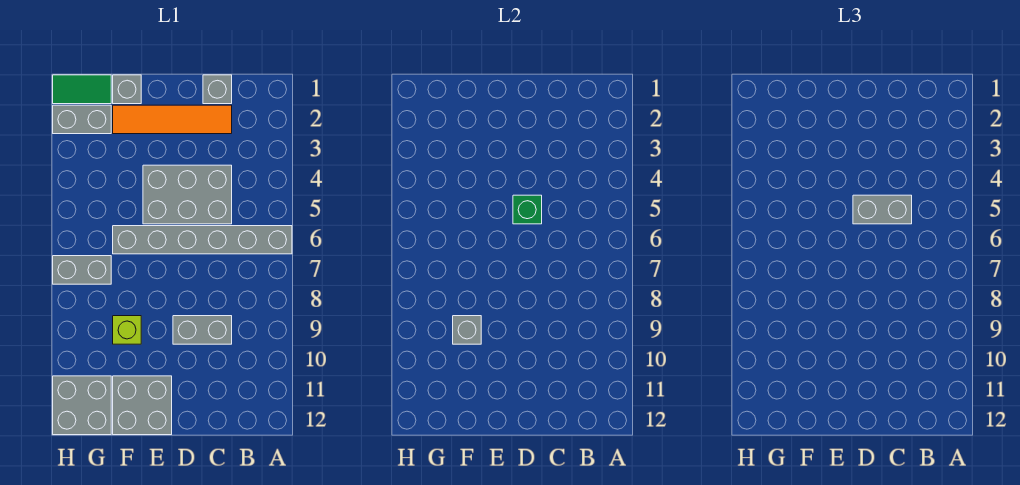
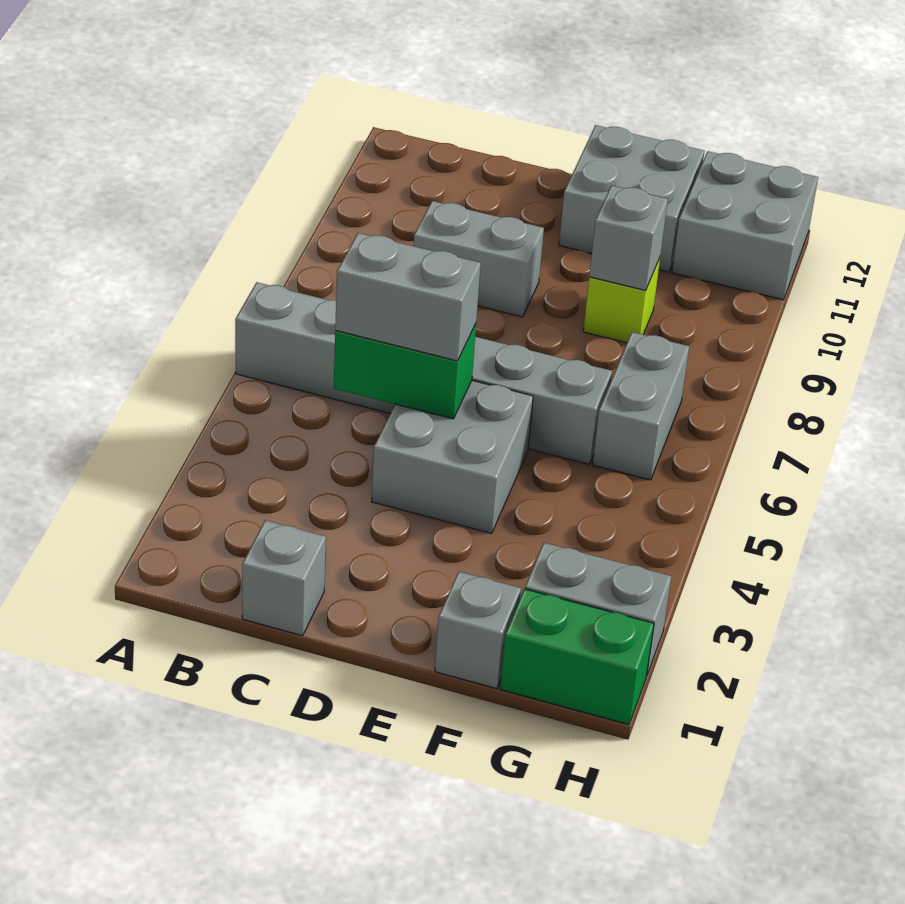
orange tile C2:F2 level 1 -> none
grey brick C4:E5 level 1 -> grey brick D4:E5 level 1
green brick D5 level 2 -> green brick C5:D5 level 2
green tile G1:H1 level 1 -> green brick G1:H1 level 1
grey brick G7:H7 level 1 -> grey brick G6:G7 level 1

